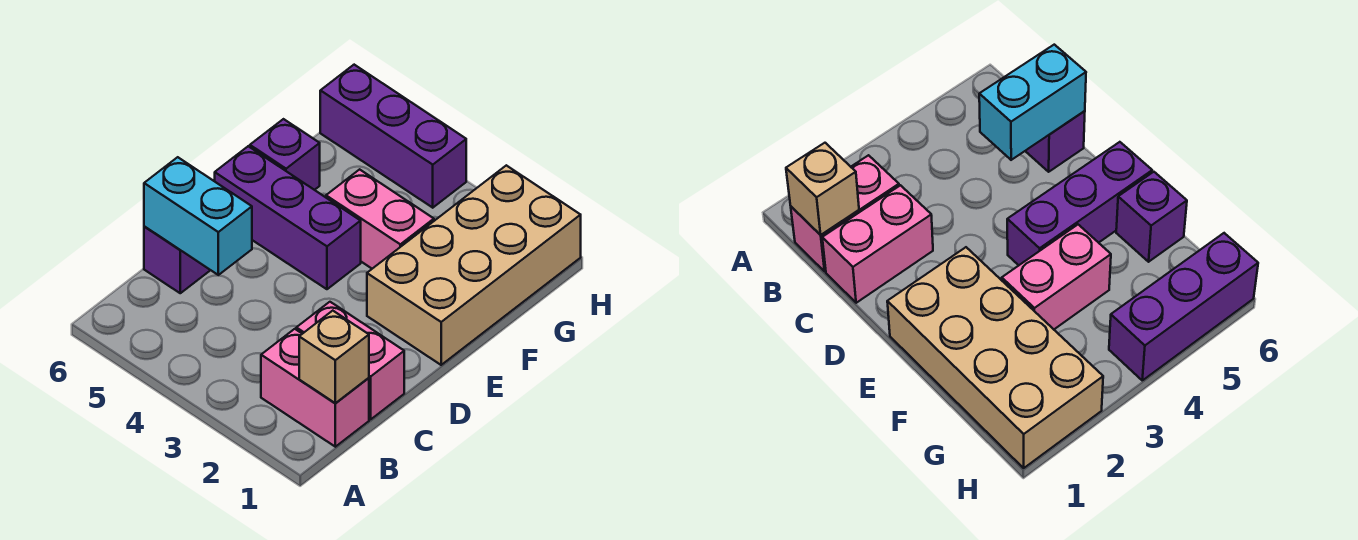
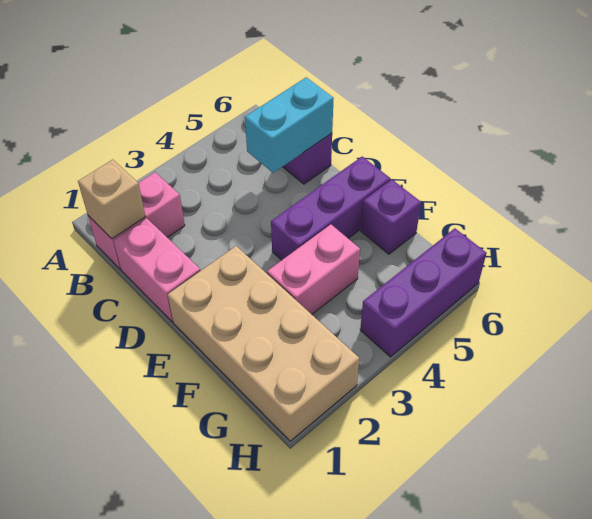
pink brick C1:C2 level 1 -> pink brick C1:D1 level 1

